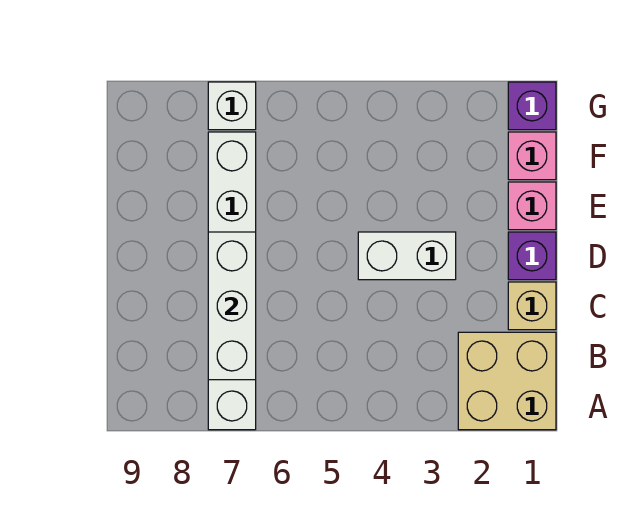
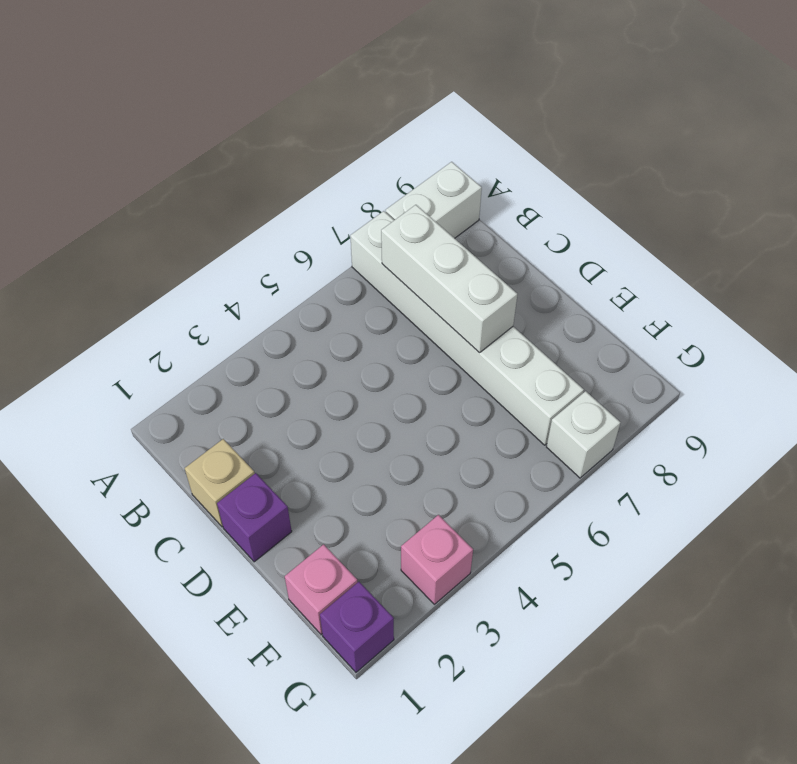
tan brick A1:B2 level 1 -> none
white brick D3:D4 level 1 -> white brick A8:A9 level 1
pink brick E1 level 1 -> pink brick G3 level 1

